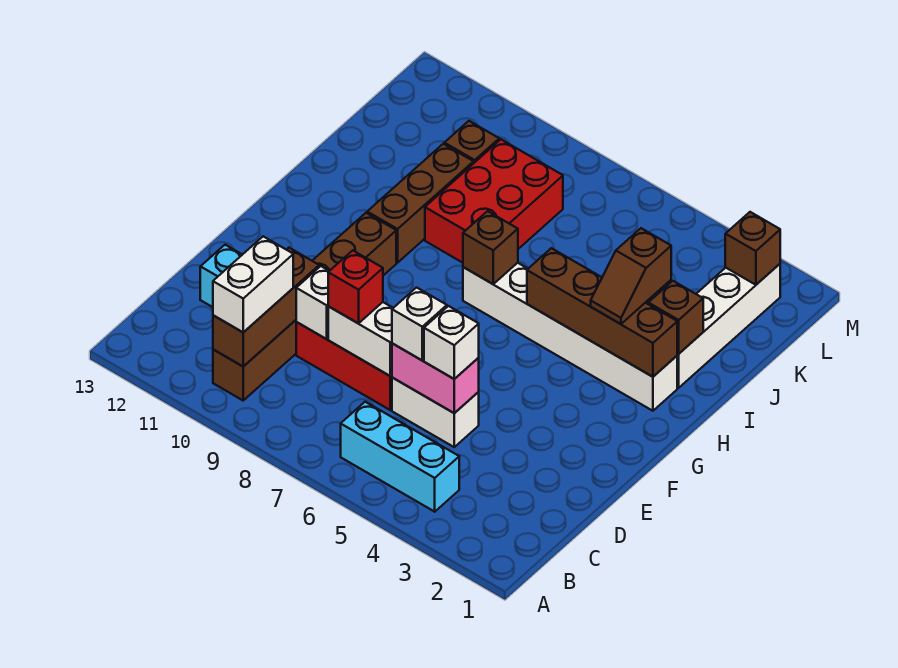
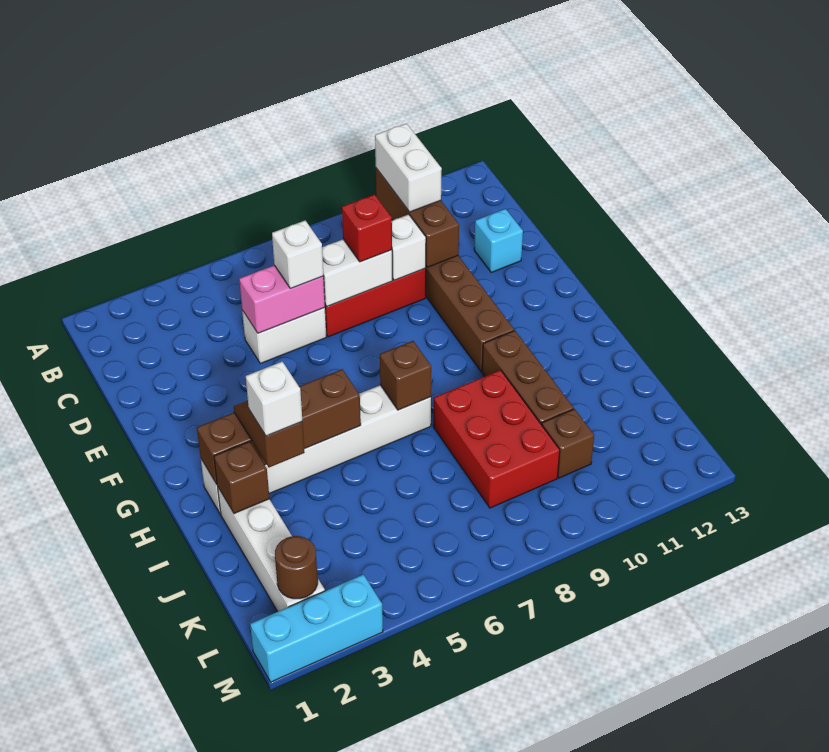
cyan brick B4:B6 level 1 -> cyan brick M1:M3 level 1
white brick D5 level 3 -> white brick I3 level 4
brown brick L2 level 2 -> brown round brick L2 level 2

